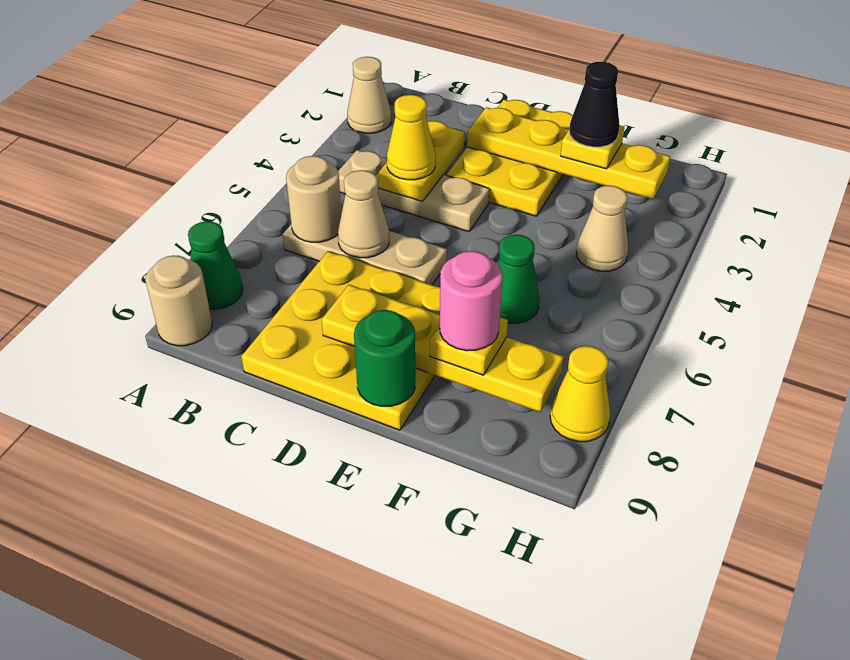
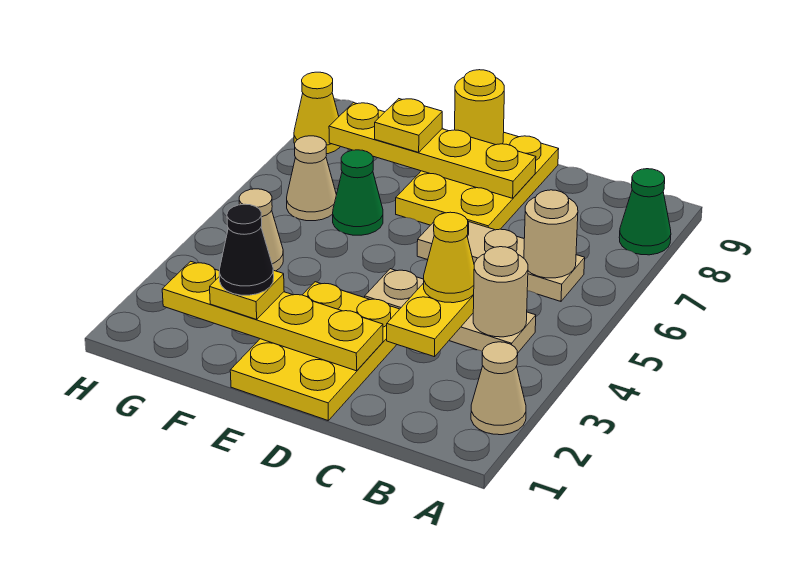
tan round brick A9 level 1 -> tan round brick B4 level 2
tan cone C6 level 2 -> tan cone G6 level 1
yellow plate C7:E9 level 1 -> yellow plate D7:E9 level 1
green round brick E9 level 2 -> yellow round brick E9 level 2
pink round brick F8 level 4 -> none

